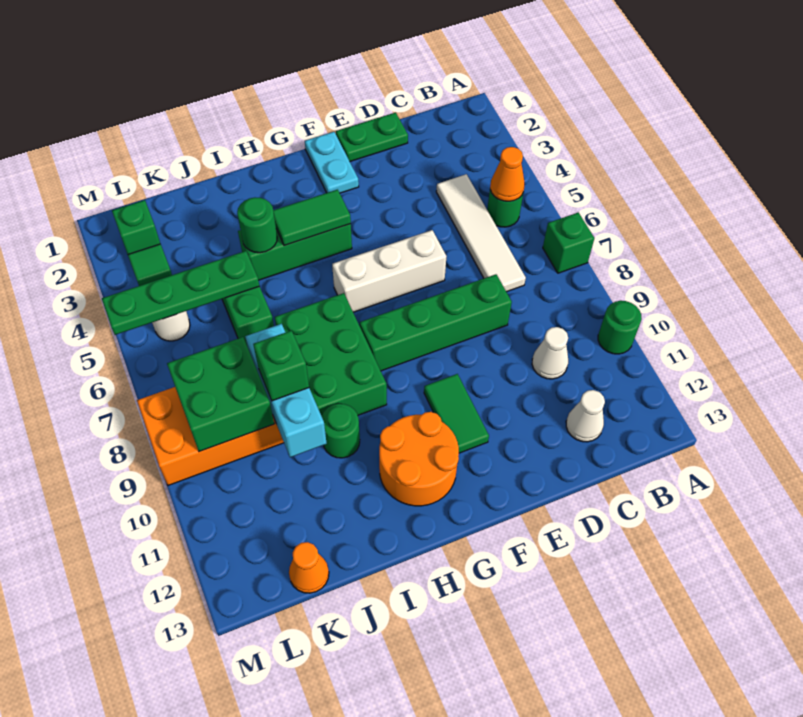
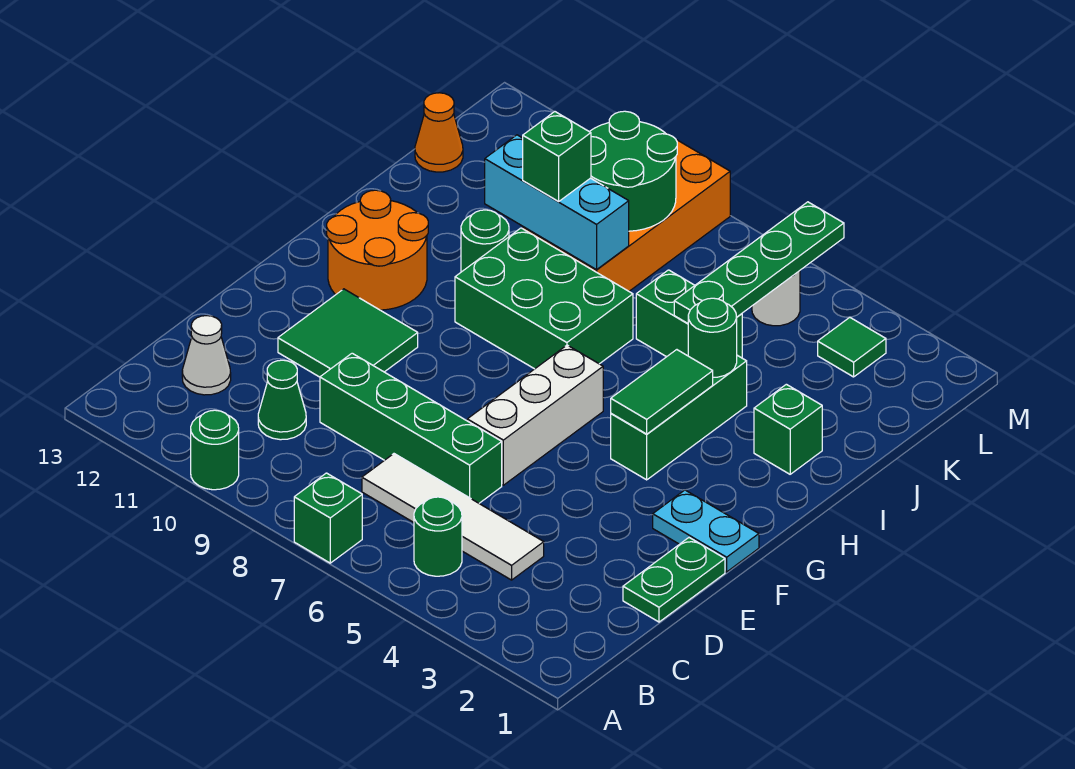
orange cone B5 level 2 -> none
white cone C10 level 1 -> green cone C10 level 1
green brick D8:G8 level 1 -> green brick D6:D9 level 1
green tile F10:F11 level 1 -> green tile E10:F11 level 1
green brick K8:L9 level 2 -> green round brick K8:L9 level 2
green brick L2 level 1 -> green brick I2 level 1

